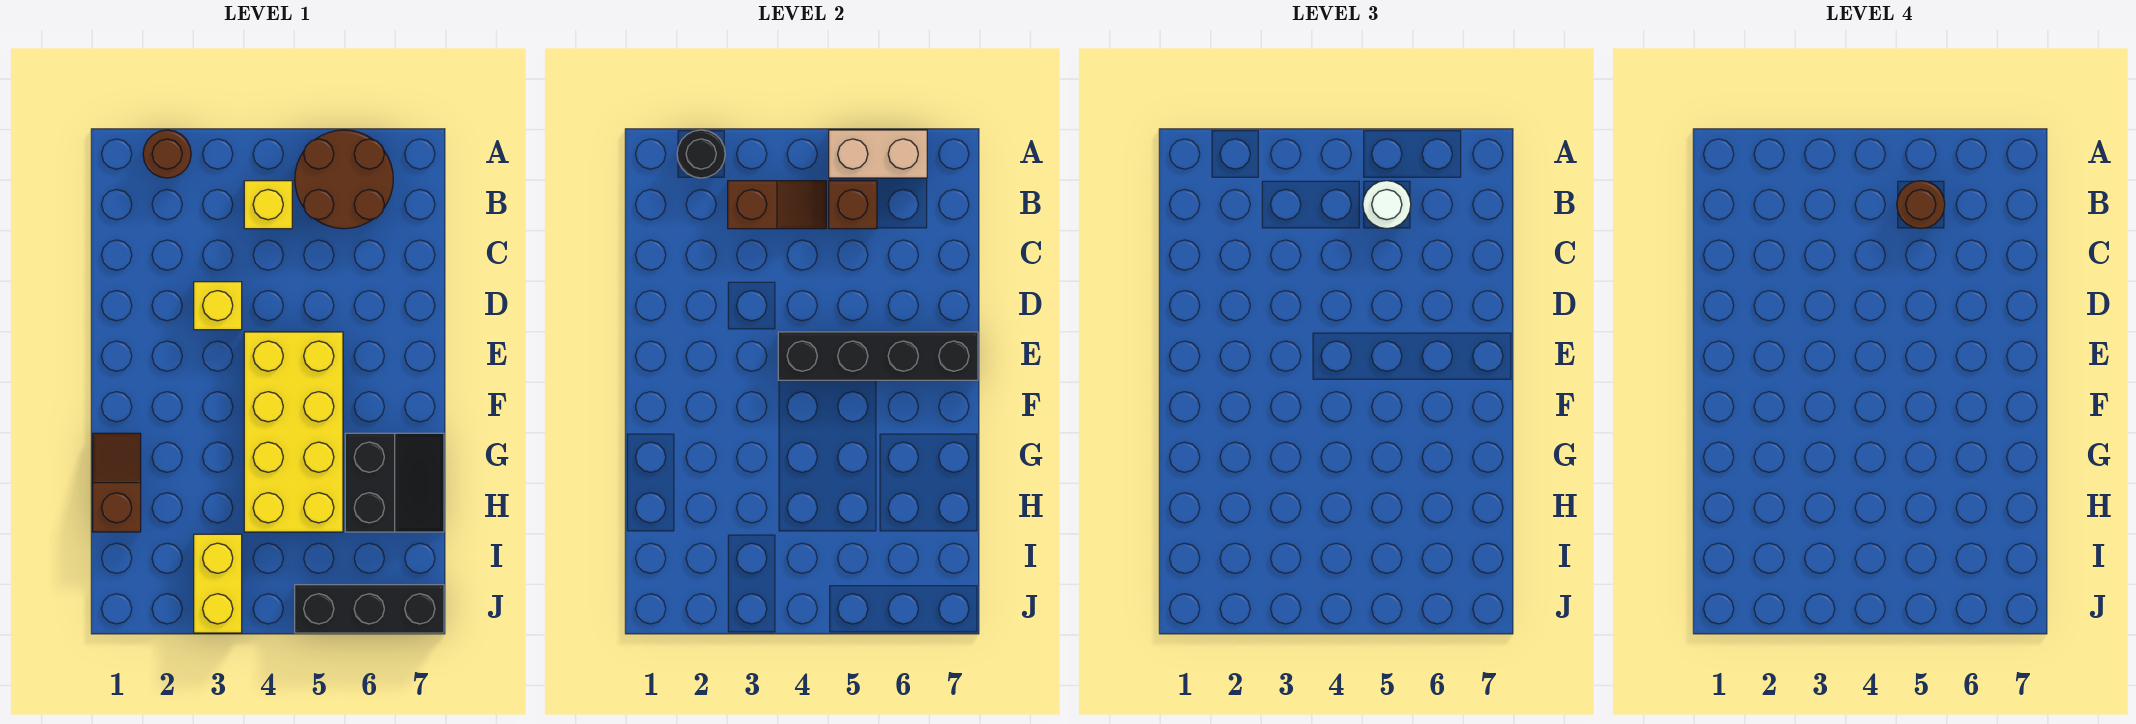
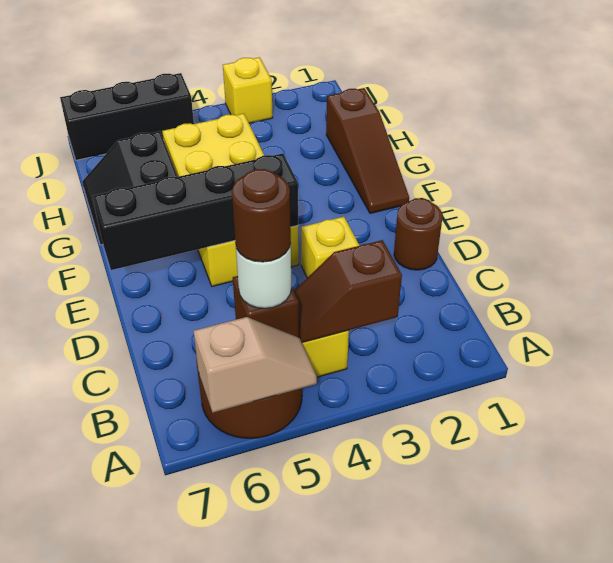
brown round brick A2 level 1 -> brown round brick D1 level 1
black round brick A2 level 2 -> none
tan brick A5:A6 level 2 -> tan slope A5:A6 level 2 top 6
brown slope G1:H1 level 1 top H -> brown slope F1:H1 level 1 top H
yellow brick I3:J3 level 1 -> yellow brick J3 level 1

